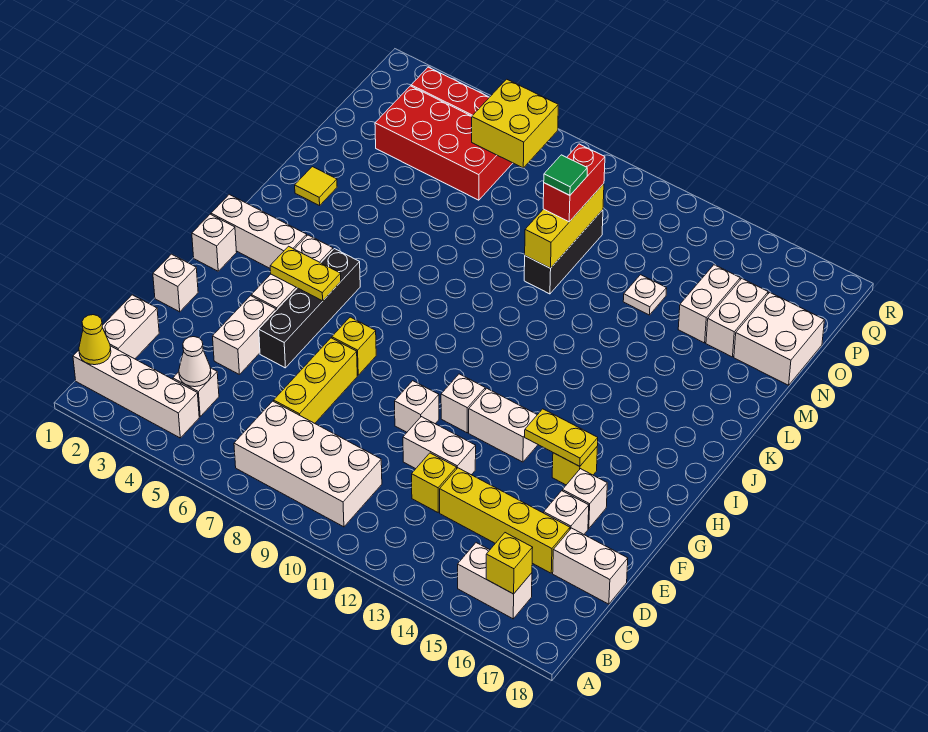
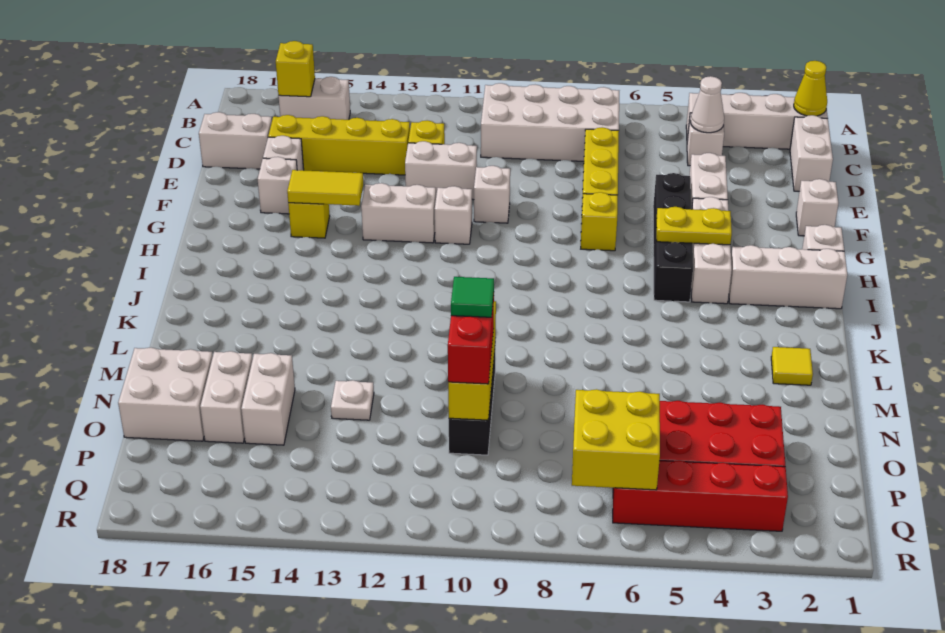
yellow plate G14:G15 level 2 -> yellow tile G14:G15 level 2

